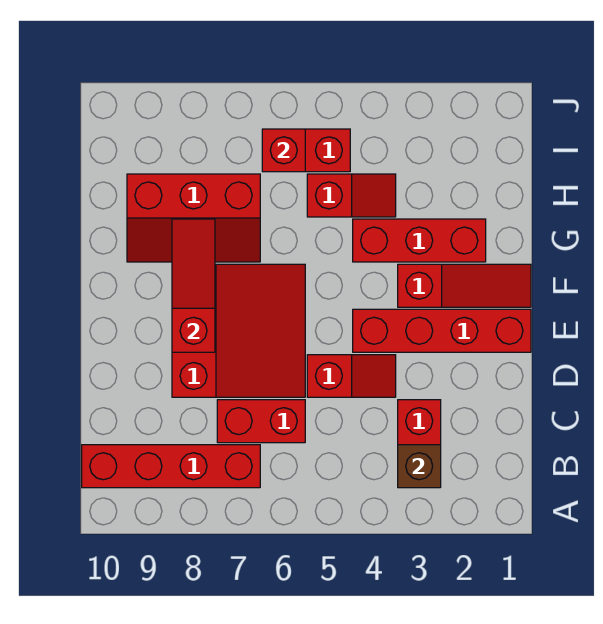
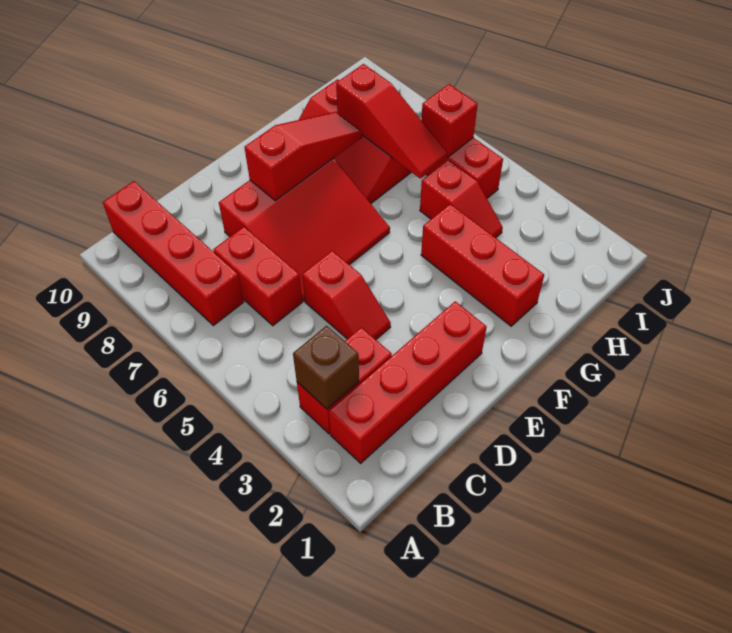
red brick E1:E4 level 1 -> red brick B2:E2 level 1
red slope F1:F3 level 1 top 3 -> red slope H6:H8 level 2 top 8

